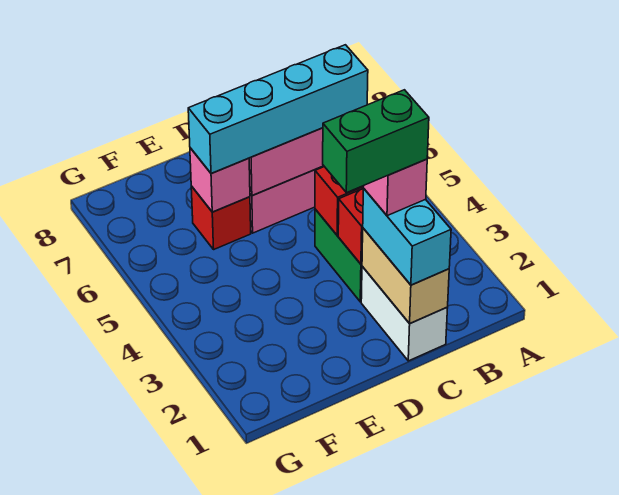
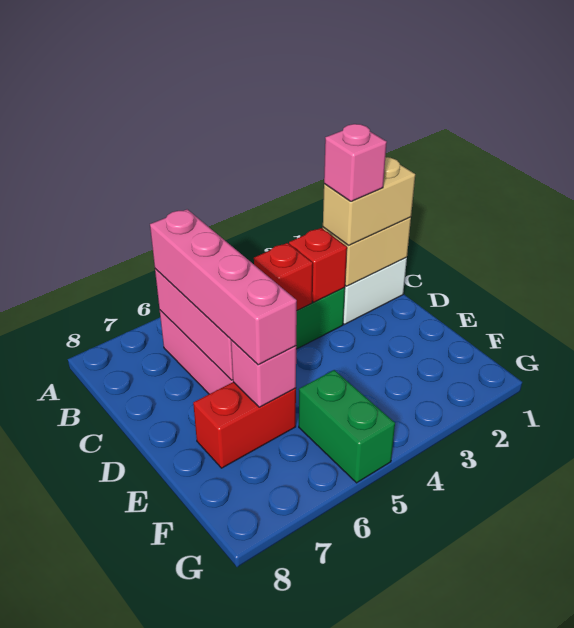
cyan brick B6:E6 level 3 -> pink brick B6:E6 level 3
cyan brick C1:C2 level 3 -> tan brick C1:C2 level 3
green brick C2:D2 level 5 -> green brick F5:G5 level 1
red brick E6 level 1 -> red brick E6:E7 level 1

